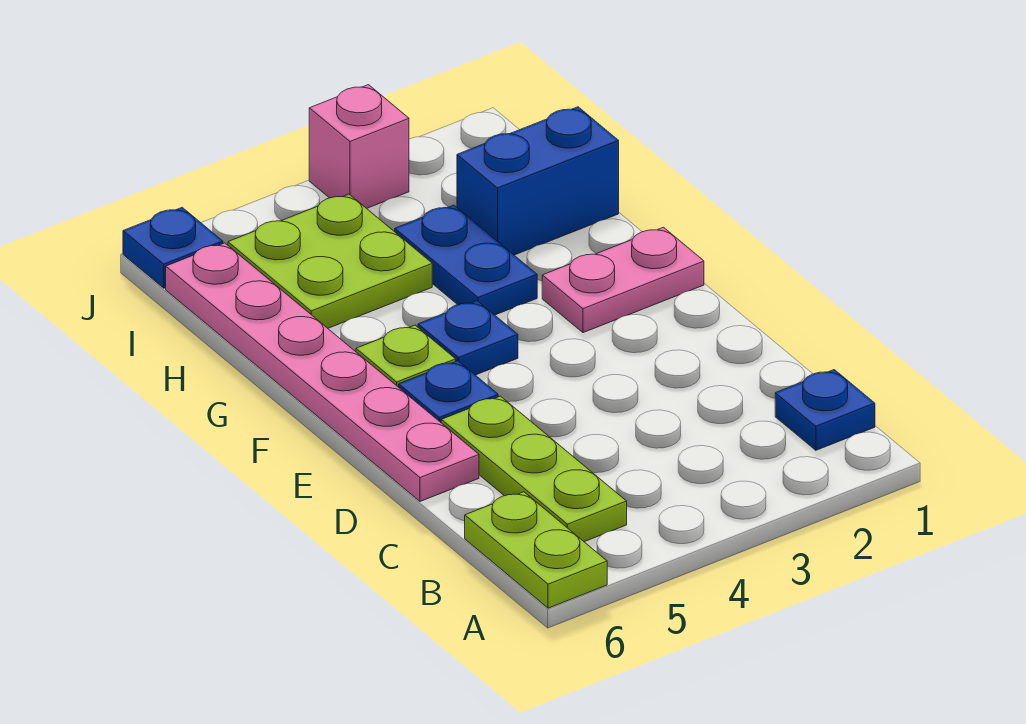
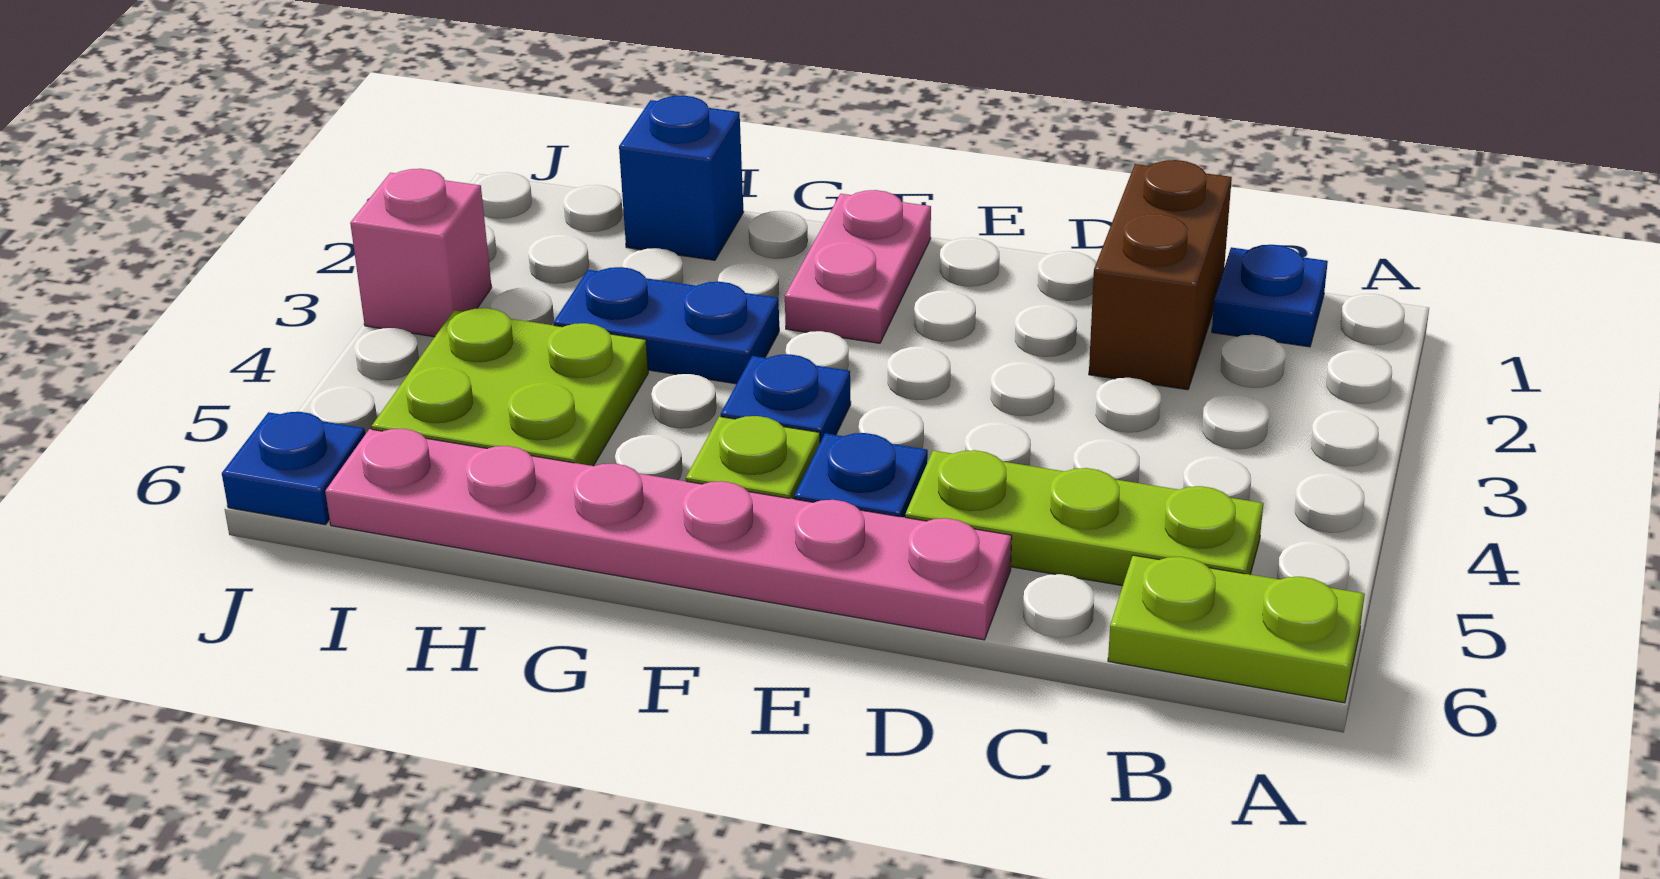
none -> brown brick C1:C2 level 1
blue brick H1:H2 level 1 -> blue brick H1 level 1

